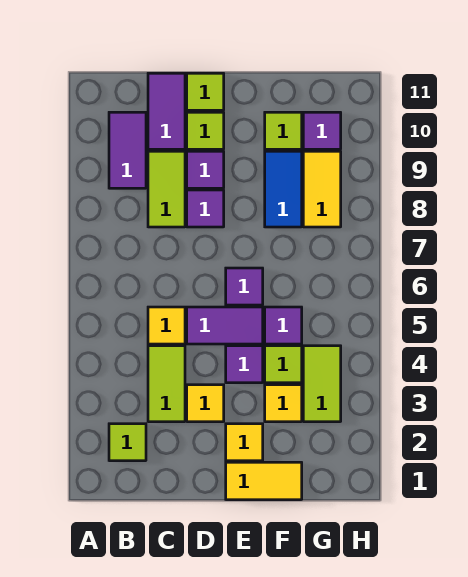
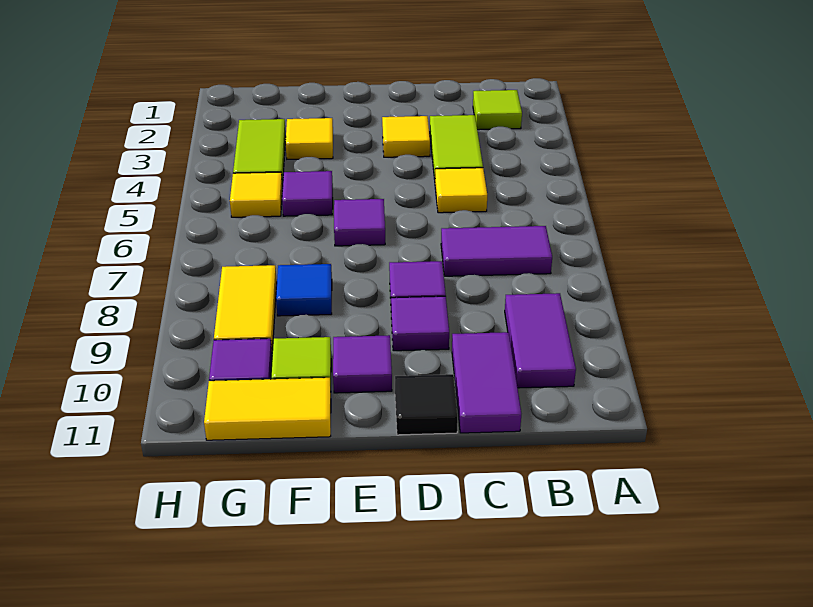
lime tile C8:C9 level 1 -> none
purple tile D5:E5 level 1 -> purple tile B7:C7 level 1
lime tile D10 level 1 -> none
lime tile D11 level 1 -> black tile D11 level 1
yellow tile E1:F1 level 1 -> yellow tile F11:G11 level 1
yellow tile E2 level 1 -> yellow tile G5 level 1
purple tile E4 level 1 -> purple tile E10 level 1
lime tile F4 level 1 -> none
blue tile F8:F9 level 1 -> blue tile F8 level 1

